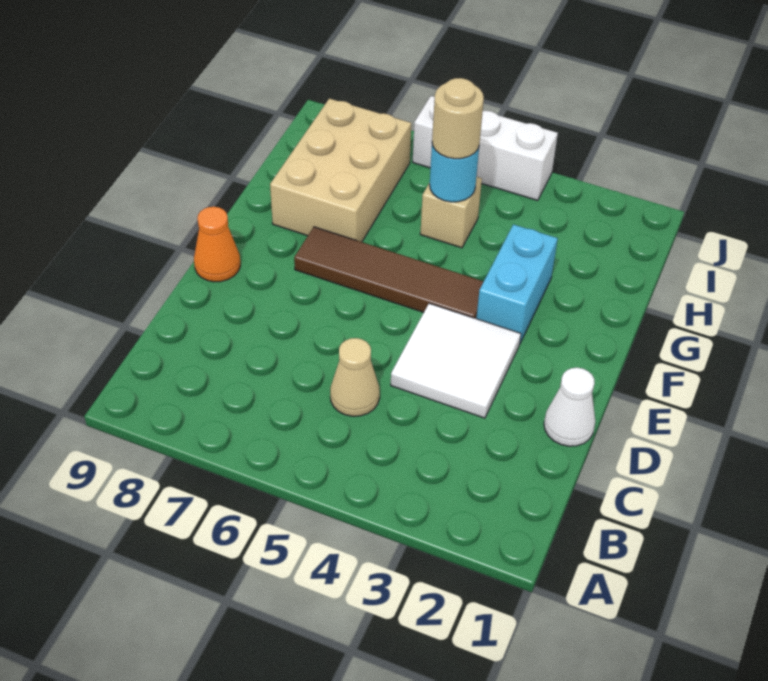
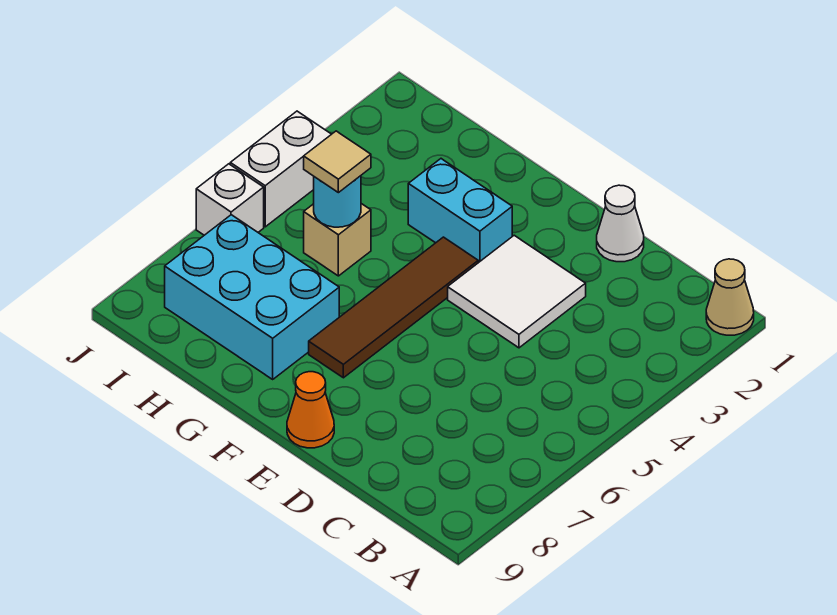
tan cone C5 level 1 -> tan cone A1 level 1
tan brick G7:I8 level 1 -> cyan brick G7:I8 level 1
tan round brick H5 level 3 -> tan tile H5 level 3

